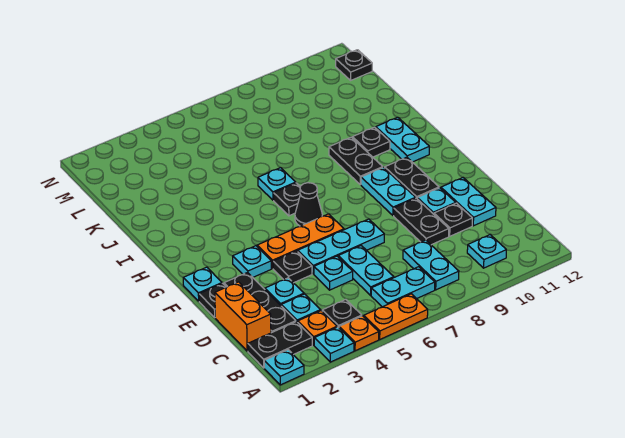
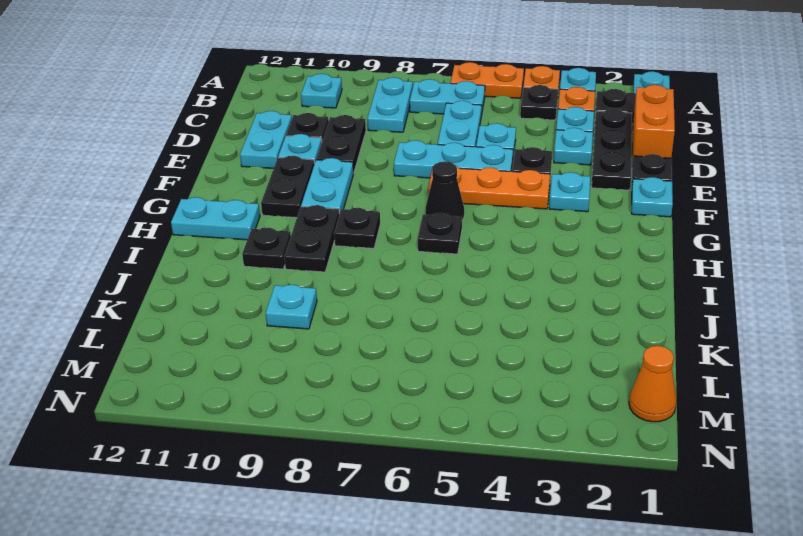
cyan plate H11:I11 level 1 -> cyan plate H11:H12 level 1
cyan plate I6 level 1 -> cyan plate K9 level 1
none -> orange cone M1 level 1
black plate M12 level 1 -> black plate H8 level 1

